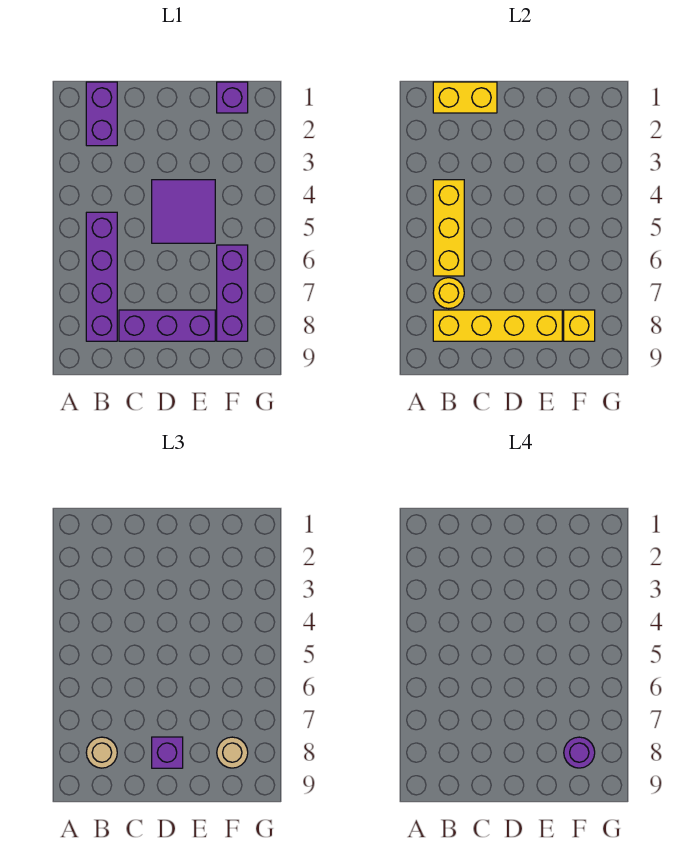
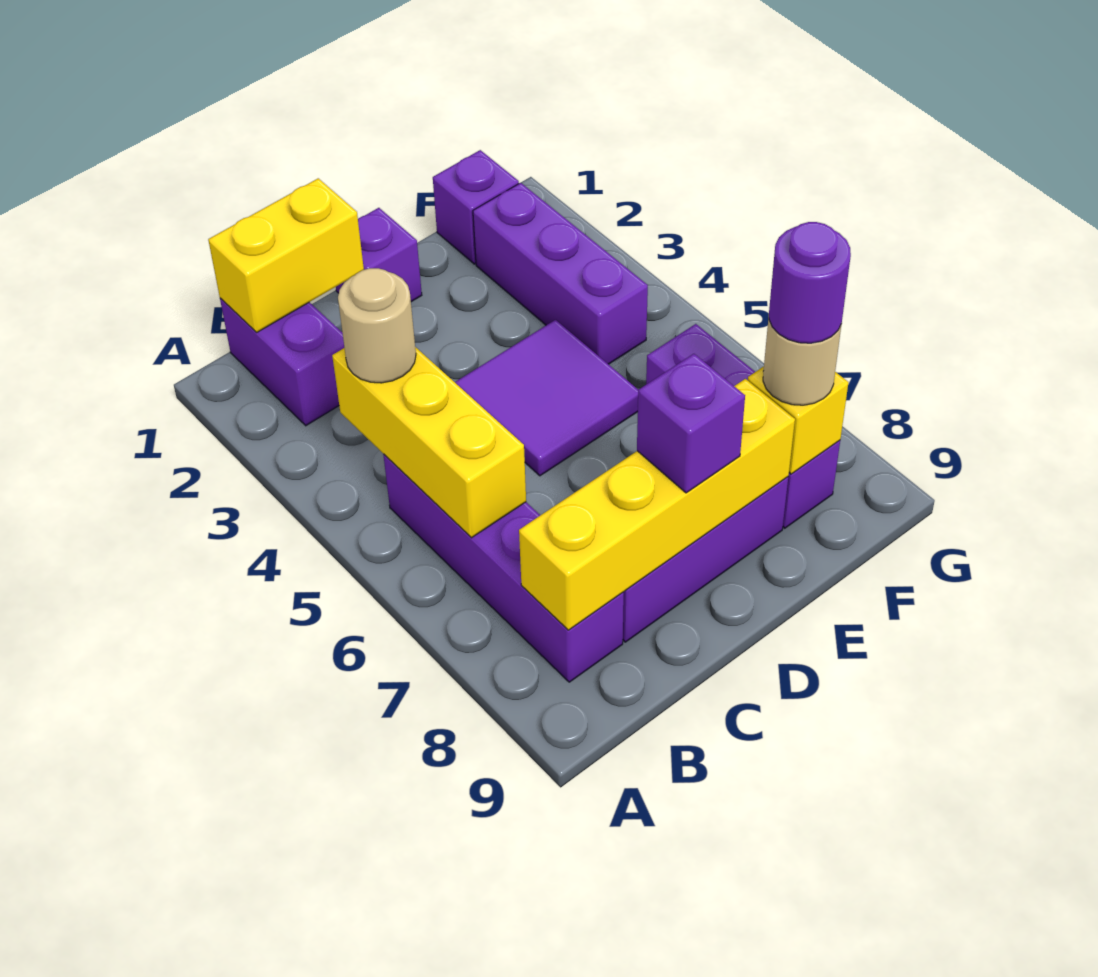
yellow round brick B7 level 2 -> none
tan round brick B8 level 3 -> tan round brick B4 level 3
none -> purple brick D1 level 1
none -> purple brick F2:F4 level 1

